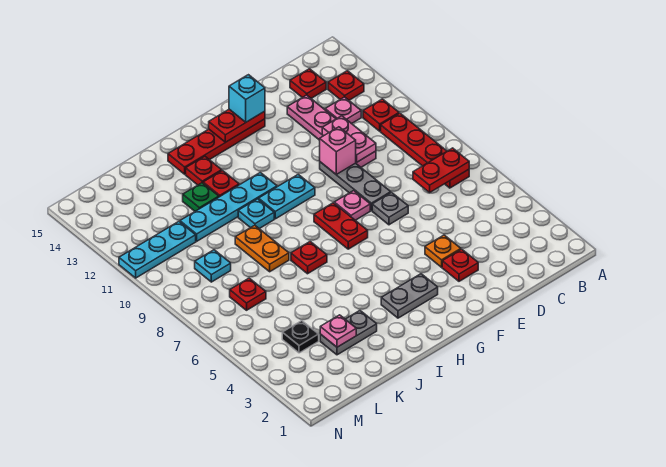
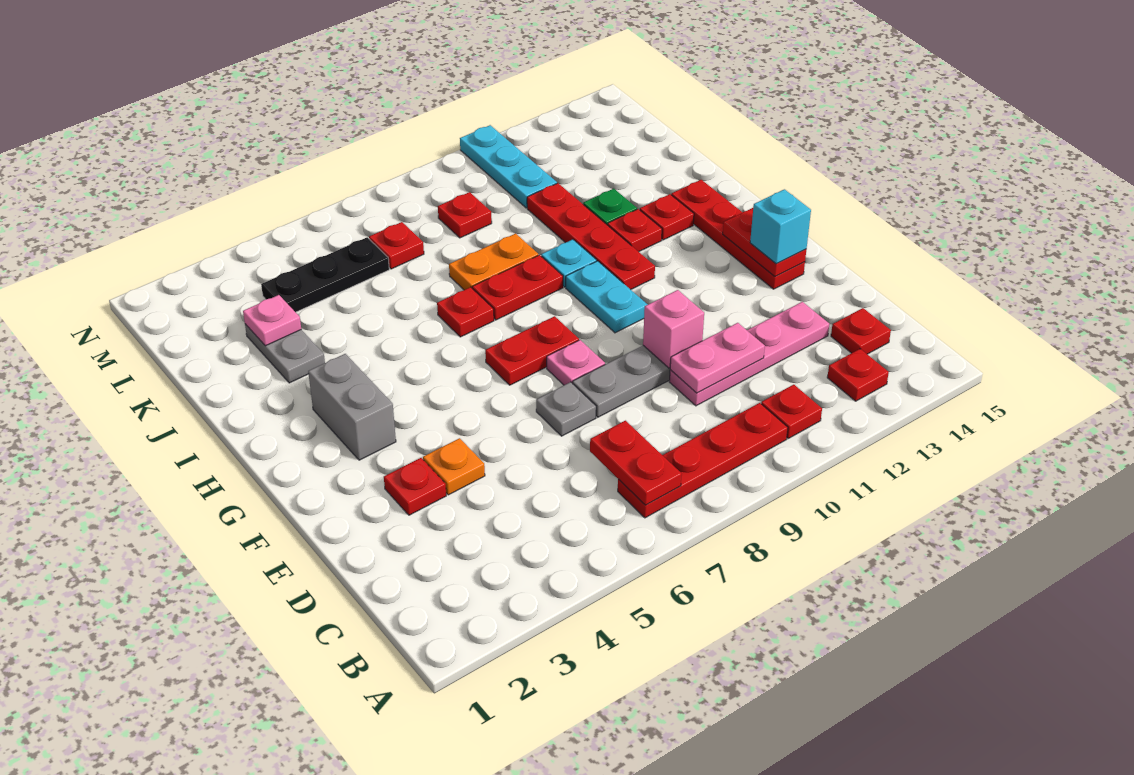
pink plate C12 level 1 -> none
grey plate G3:H3 level 1 -> grey brick G3:H3 level 1
cyan plate H11:K11 level 1 -> red plate H11:K11 level 1
none -> red plate I8:I9 level 1
black plate L4 level 1 -> black plate L4:L6 level 1
cyan plate L9 level 1 -> red plate L9 level 1

